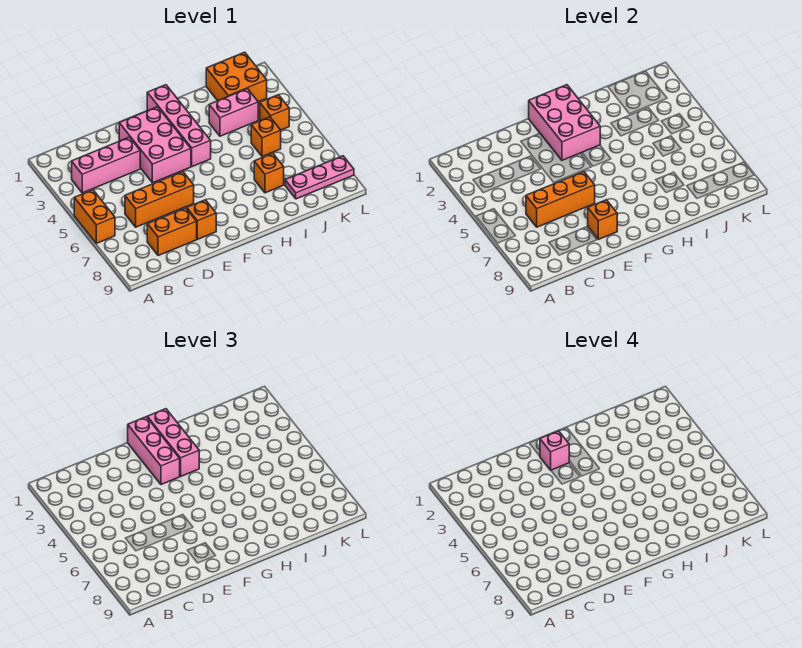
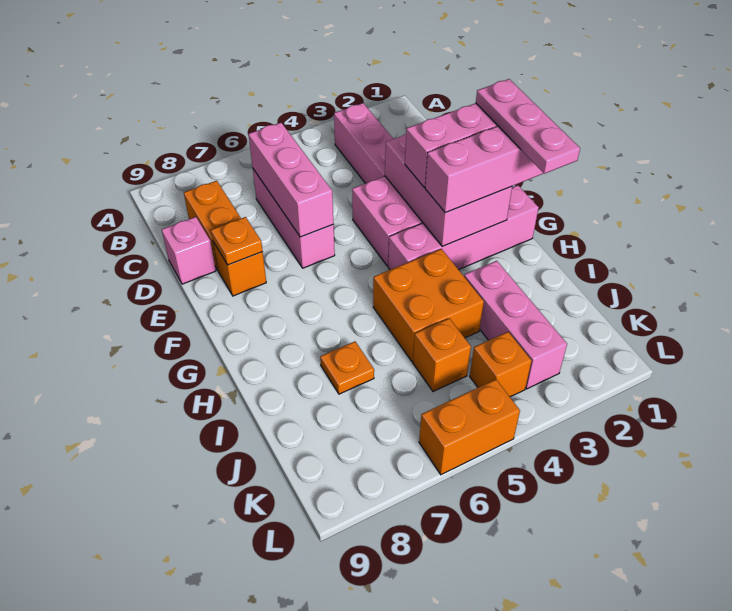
orange brick A5:A6 level 1 -> orange brick L5:L6 level 1
orange brick C6:E6 level 1 -> pink brick C6:E6 level 1
orange brick C6:E6 level 2 -> pink brick C6:E6 level 2
orange brick E8 level 2 -> orange plate E8 level 2
pink brick F1:G3 level 2 -> pink brick E2:G3 level 2
pink brick F2 level 4 -> pink brick D9 level 1
pink brick I3:J3 level 1 -> pink brick I3:K3 level 1
orange brick I7 level 1 -> orange plate I7 level 1
orange brick J1:K2 level 1 -> orange brick H4:I5 level 1
pink plate J8:L8 level 1 -> pink plate F1:H1 level 4

